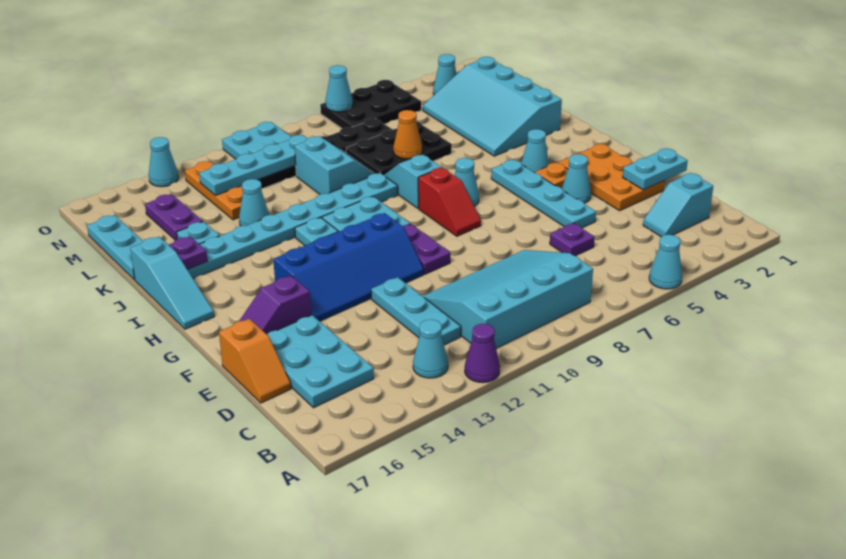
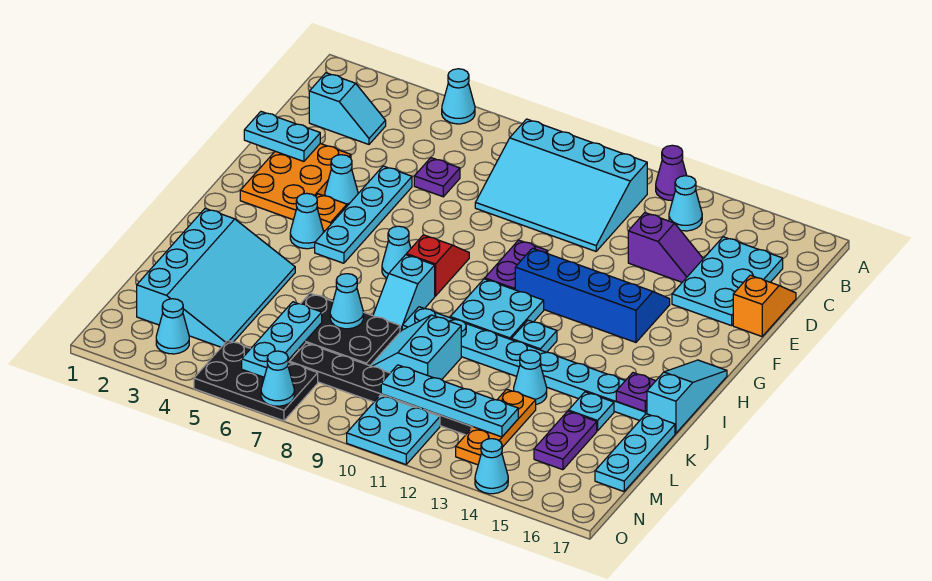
cyan plate C12:E12 level 1 -> cyan plate L6:N6 level 2
purple slope F15:F16 level 1 top 15 -> purple slope D13:D14 level 1 top 13
orange cone K7 level 2 -> cyan cone K7 level 2

